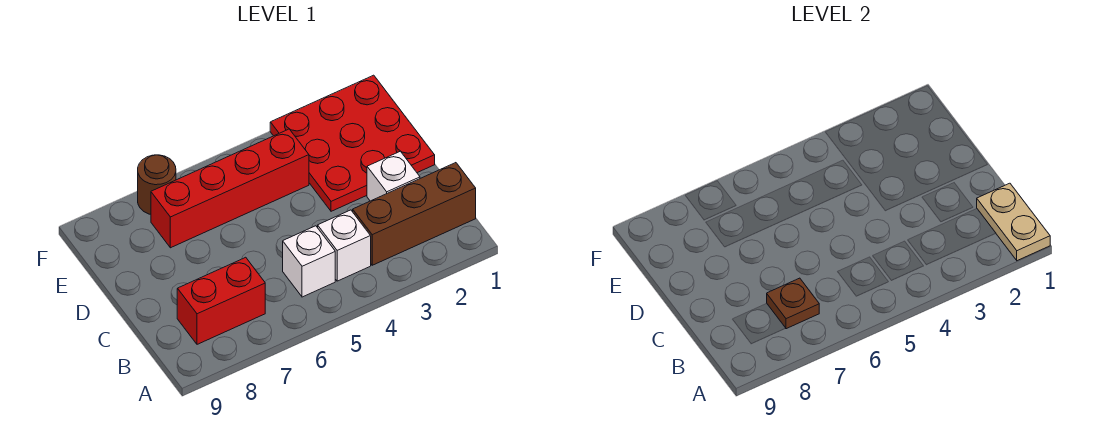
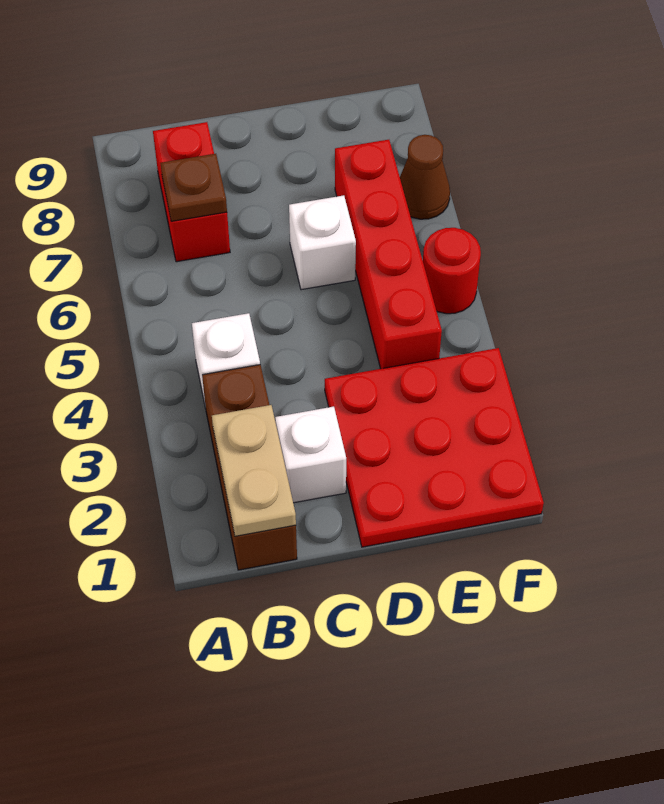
tan plate A1:B1 level 2 -> tan plate B1:B2 level 2
white brick B5 level 1 -> white brick D6 level 1
none -> red round brick F5 level 1
brown round brick F7 level 1 -> brown cone F7 level 1

